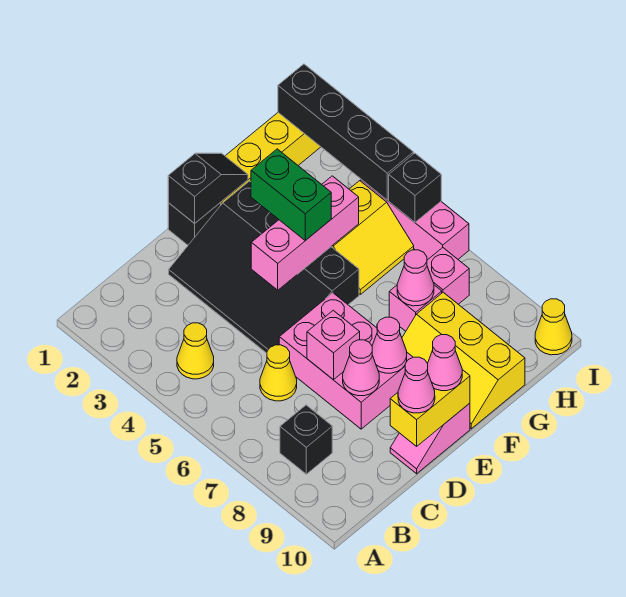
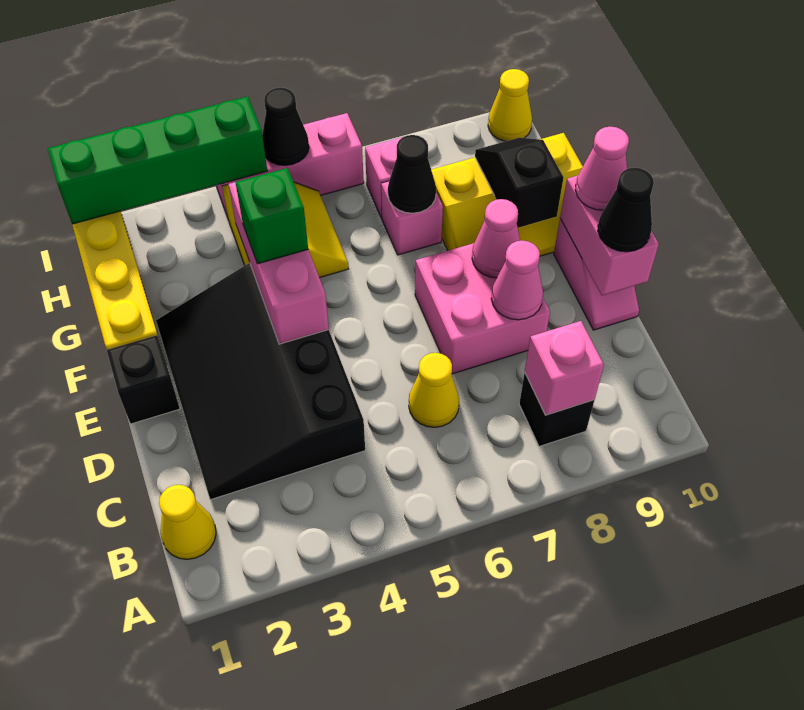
yellow cone B4 level 1 -> yellow cone B1 level 1
black slope D2:F5 level 1 top F -> black slope C2:F4 level 1 top 4
pink brick D6:E8 level 1 -> pink brick D7:E8 level 1
pink brick D7 level 2 -> pink brick B8 level 2
yellow brick D10:E10 level 2 -> pink brick D10:E10 level 2
pink cone D10 level 3 -> black cone D10 level 3
black slope E1:F1 level 2 top E -> black slope F9:G9 level 2 top F
green brick F3:F4 level 3 -> green brick F4 level 3
pink cone G7 level 2 -> black cone G7 level 2
black brick I1:I4 level 2 -> green brick I1:I4 level 2
black brick I5 level 2 -> black cone I5 level 2

